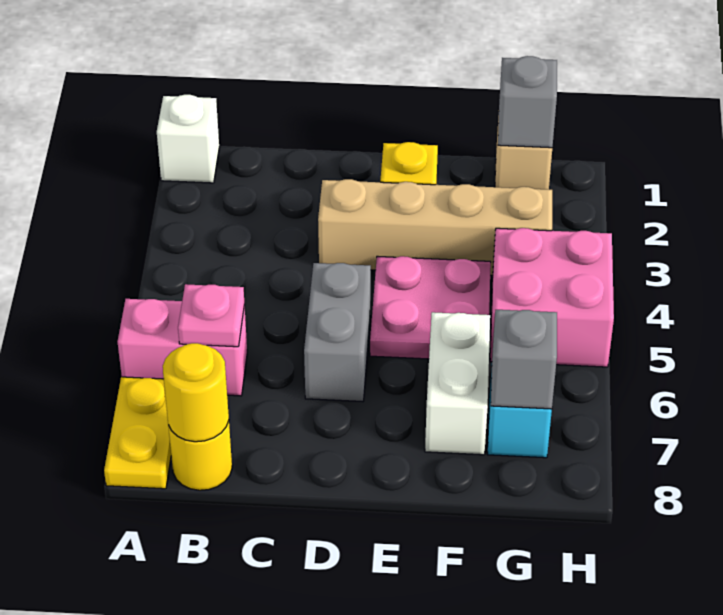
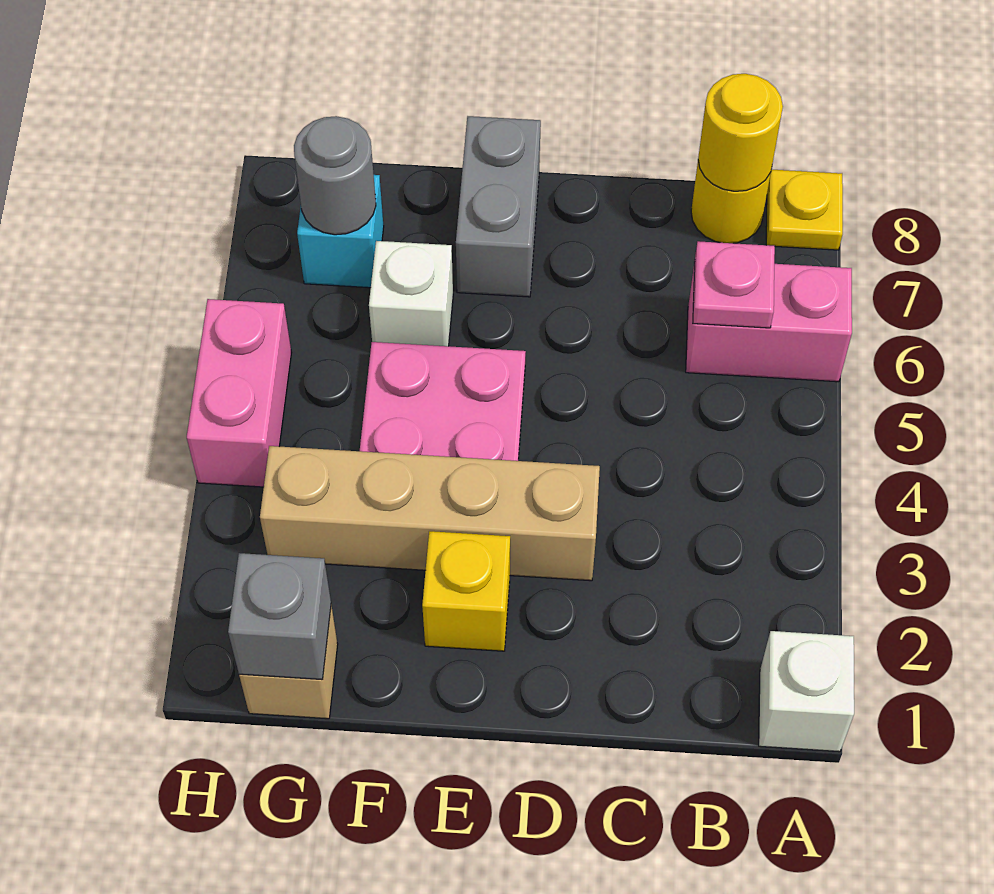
yellow plate A7:A8 level 1 -> yellow plate A8 level 1
grey brick D5:D6 level 1 -> grey brick E7:E8 level 1
white brick F6:F7 level 1 -> white brick F6 level 1
pink brick G4:H5 level 1 -> pink brick H4:H5 level 1
grey brick G7 level 2 -> grey round brick G7 level 2

